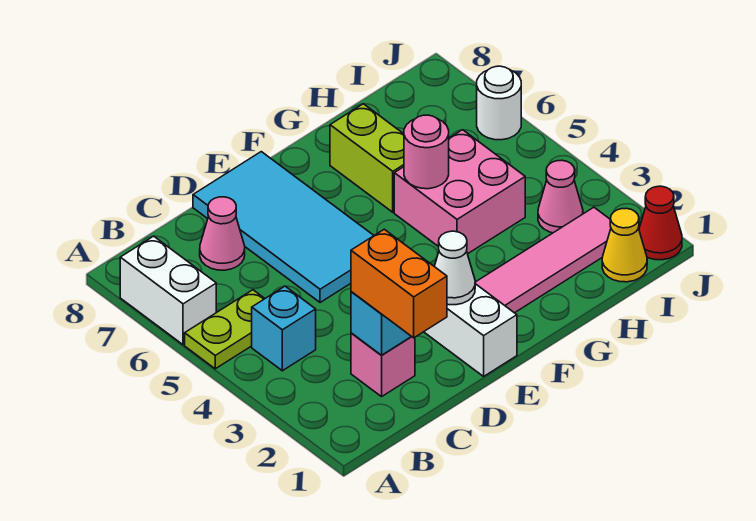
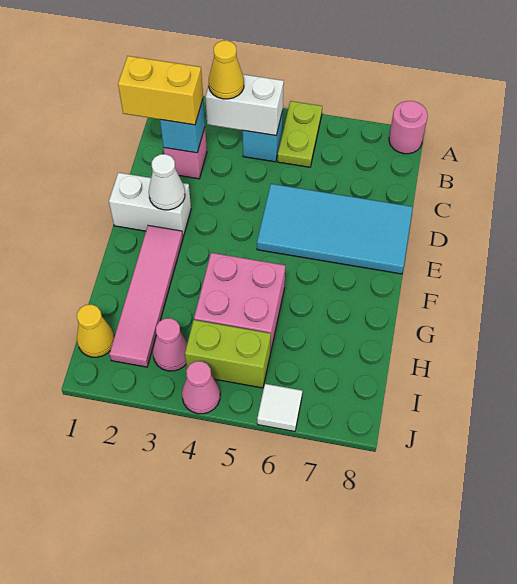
white brick A6:A7 level 1 -> white brick B3:B4 level 2
none -> yellow cone B3 level 3
orange brick C1:C2 level 3 -> yellow brick C1:C2 level 3
pink cone C7 level 1 -> pink cone J4 level 1
pink round brick G5 level 2 -> pink round brick A8 level 1
lime brick G6:G7 level 1 -> lime brick I4:I5 level 1
red cone J1 level 1 -> none
white round brick J6 level 1 -> white tile J6 level 1

